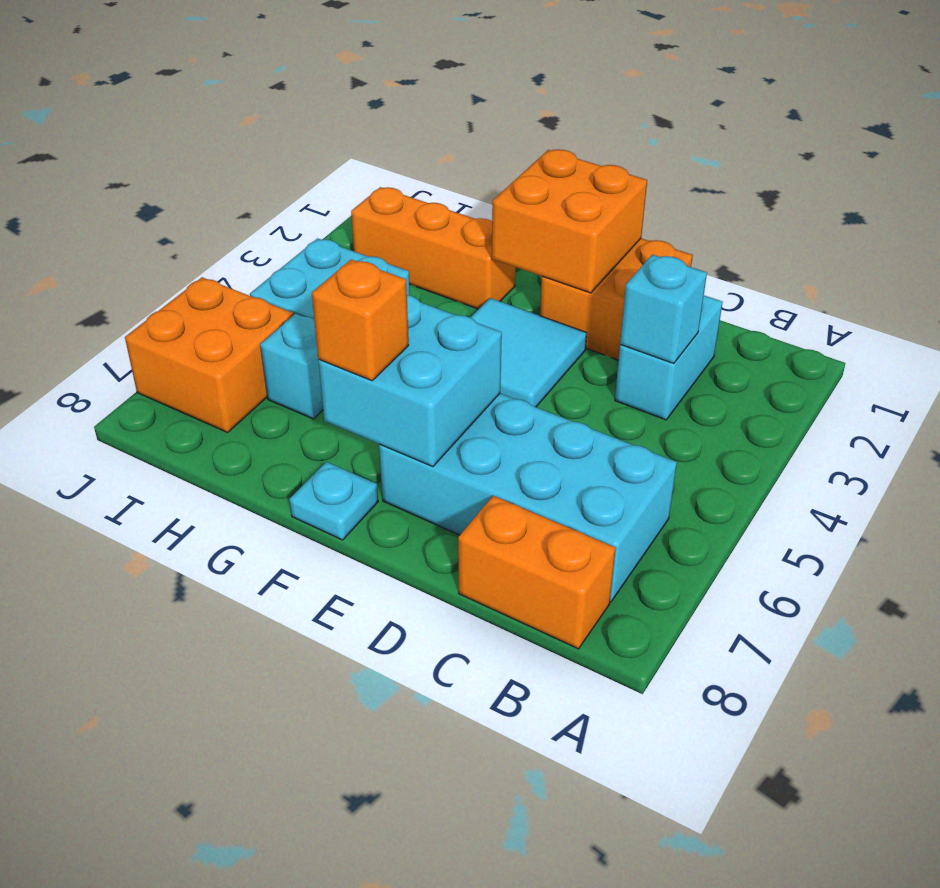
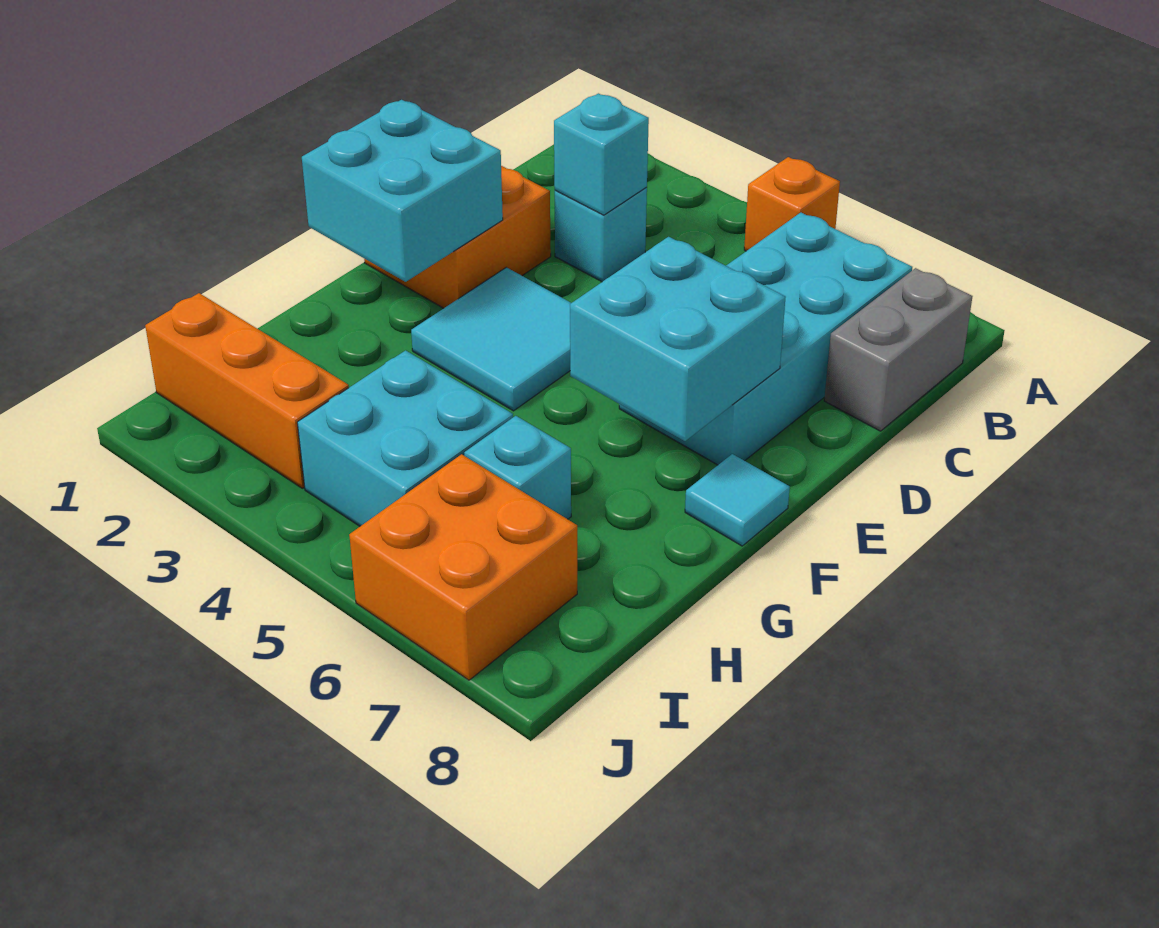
orange brick B8:C8 level 1 -> grey brick B8:C8 level 1
cyan brick C2:C3 level 1 -> cyan brick C3 level 1
orange brick E1:F2 level 2 -> cyan brick E1:F2 level 2
orange brick F7 level 3 -> orange brick A5 level 1
cyan plate F8 level 1 -> cyan tile F8 level 1
orange brick G2:I2 level 1 -> orange brick I1:I3 level 1

